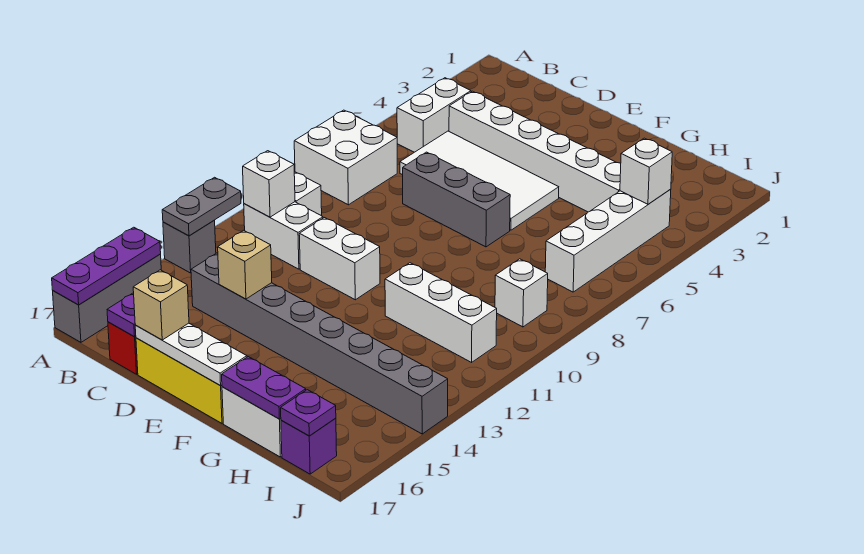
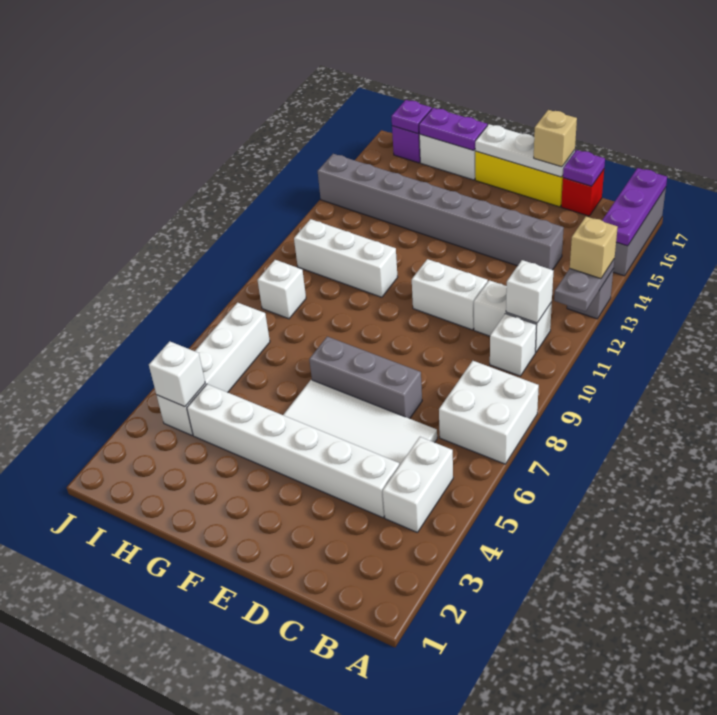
tan brick D14 level 2 -> tan brick A13 level 3

